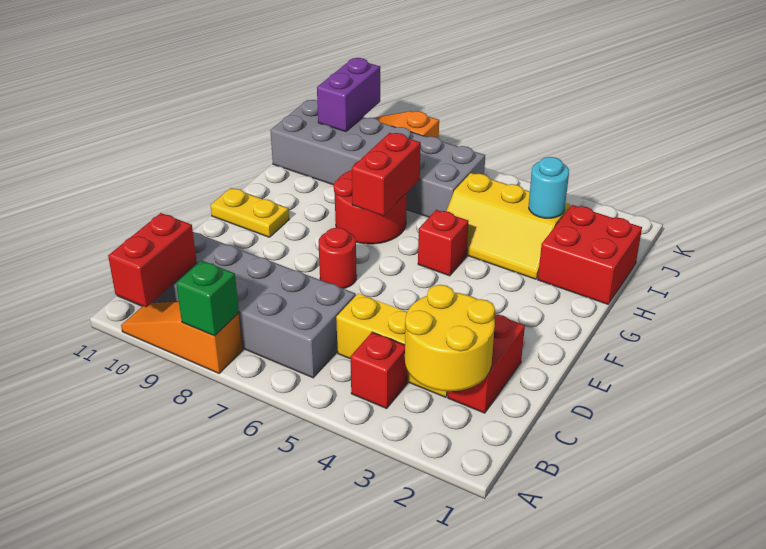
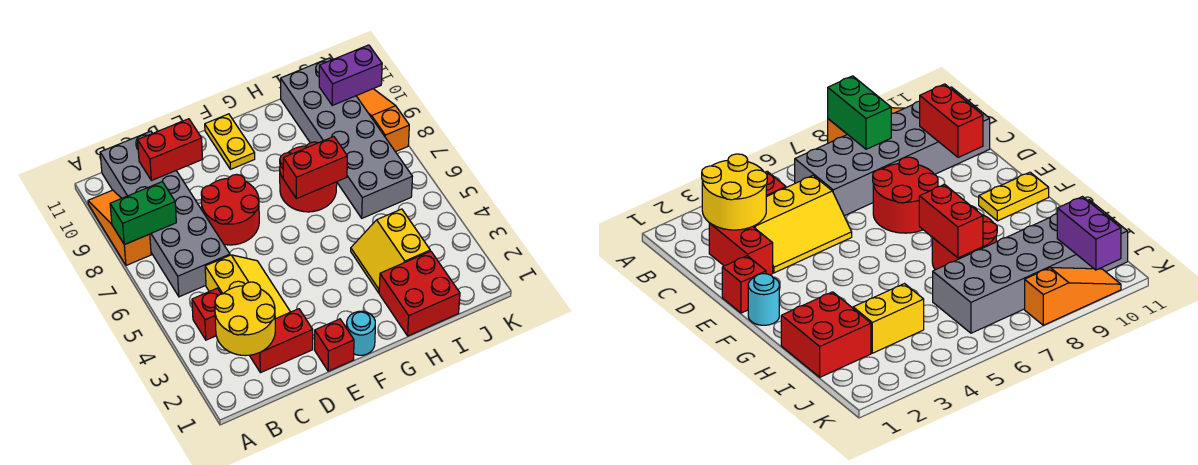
green brick A8 level 2 -> green brick A8:B8 level 2
red brick A10:B10 level 2 -> red brick C10:D10 level 2
red round brick E7 level 1 -> red round brick D7:E8 level 1
red brick G5 level 1 -> red brick E1 level 1
yellow slope H3:I5 level 1 top I -> yellow slope H3:I4 level 1 top I
cyan round brick I3 level 2 -> cyan round brick F1 level 1

